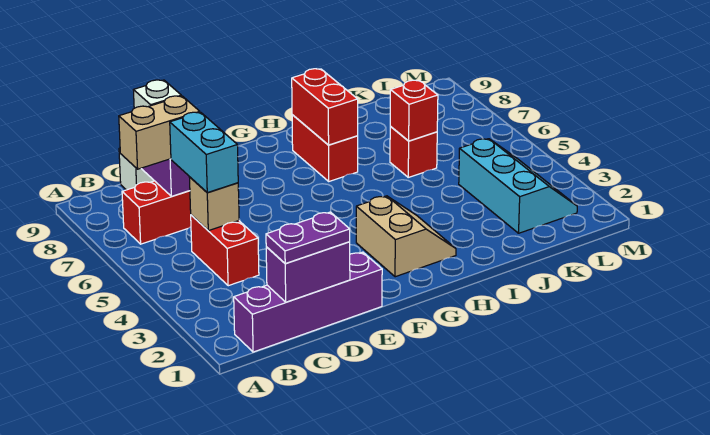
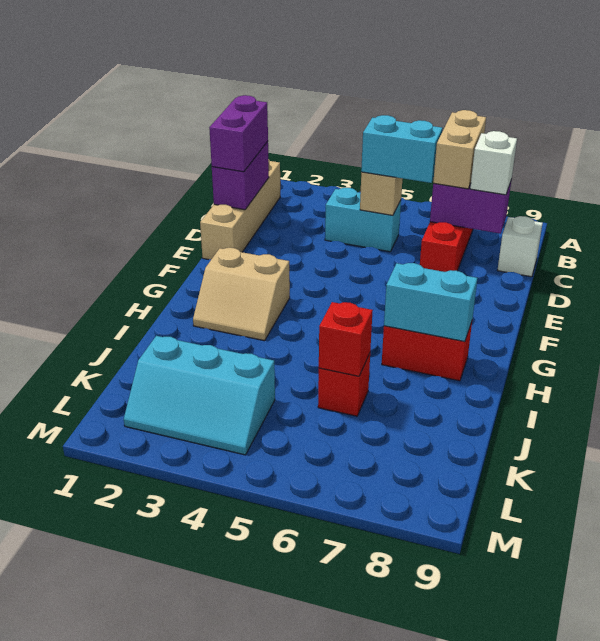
purple brick B1:E1 level 1 -> tan brick B1:E1 level 1
purple plate C1:D1 level 3 -> purple brick C1:D1 level 3
red brick C4:C5 level 1 -> cyan brick C4:C5 level 1
red brick H7:H8 level 2 -> cyan brick H7:H8 level 2

